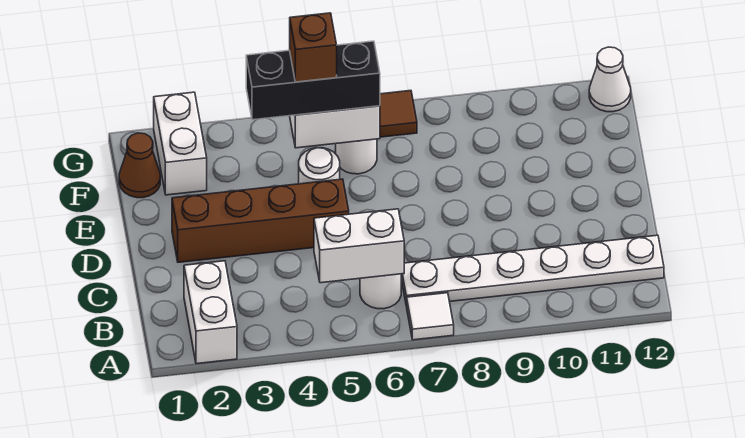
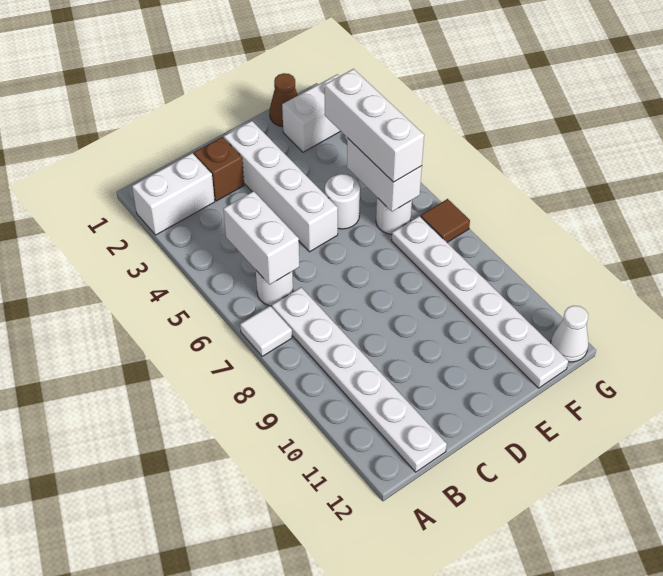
brown brick D2:D5 level 1 -> white brick D2:D5 level 1
black brick F4:F6 level 3 -> white brick F4:F6 level 3
brown brick F5 level 4 -> brown brick C2 level 1
none -> white plate F7:F12 level 1

